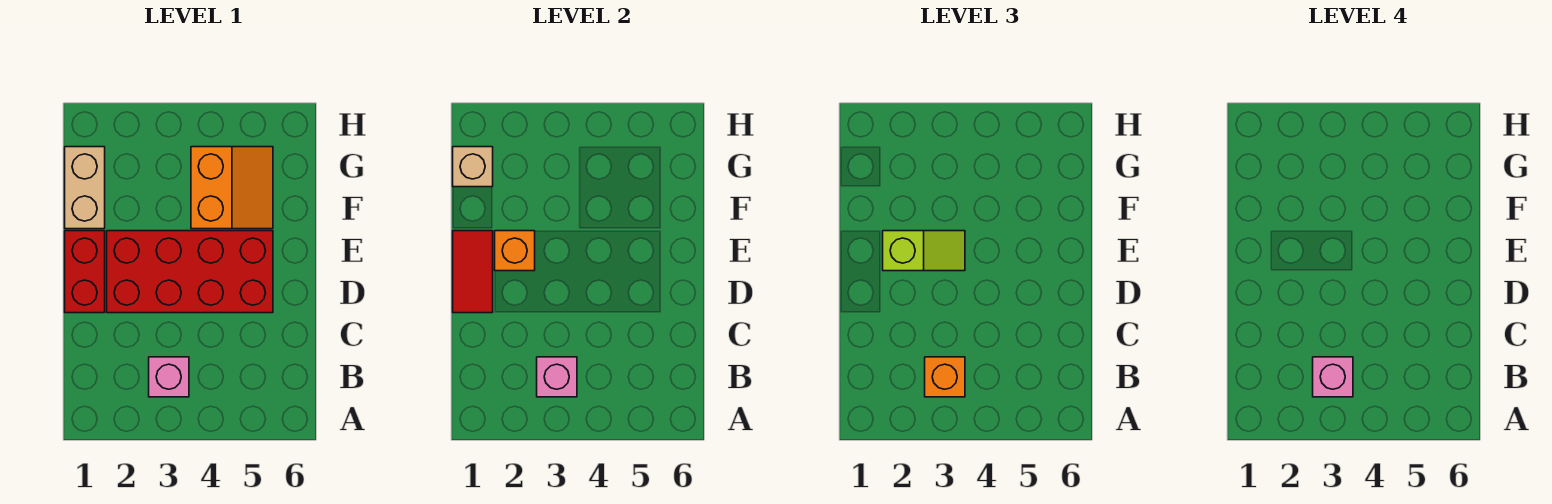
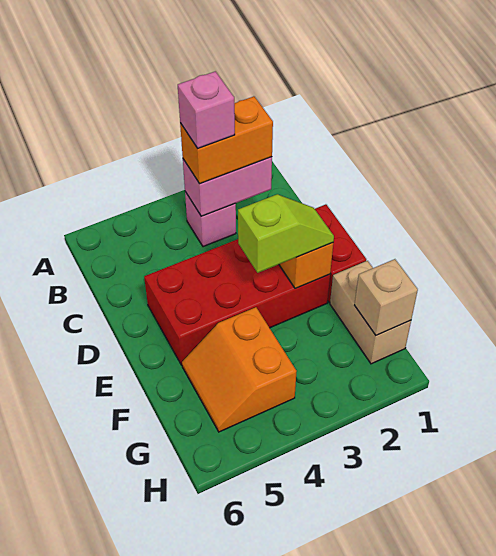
pink brick B3 level 2 -> pink brick B2:B3 level 2
orange brick B3 level 3 -> orange brick B2:B3 level 3
red tile D1:E1 level 2 -> none
lime slope E2:E3 level 3 top 2 -> lime slope E2:E3 level 3 top 3

